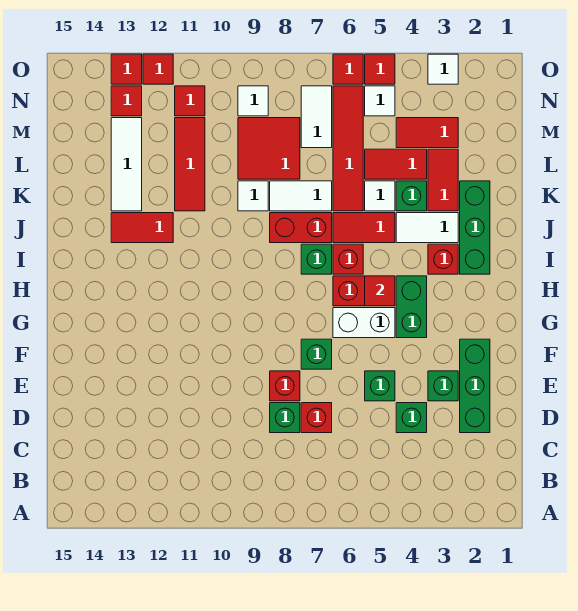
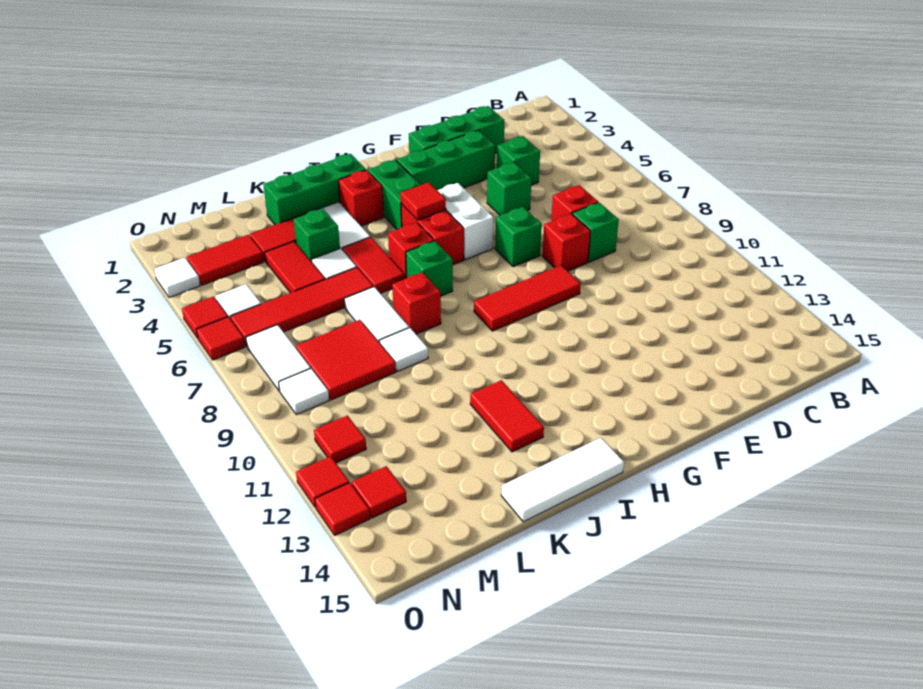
green brick E3 level 1 -> green brick E3:G3 level 1
green brick G4:H4 level 1 -> green brick H3:H4 level 1
red brick J7:J8 level 1 -> red brick J8 level 1
red tile K11:M11 level 1 -> red tile F9:H9 level 1
white tile K13:M13 level 1 -> white tile I15:K15 level 1
red tile M3:M4 level 1 -> red tile M3:N3 level 1
white tile M7:N7 level 1 -> white tile N7:N8 level 1

